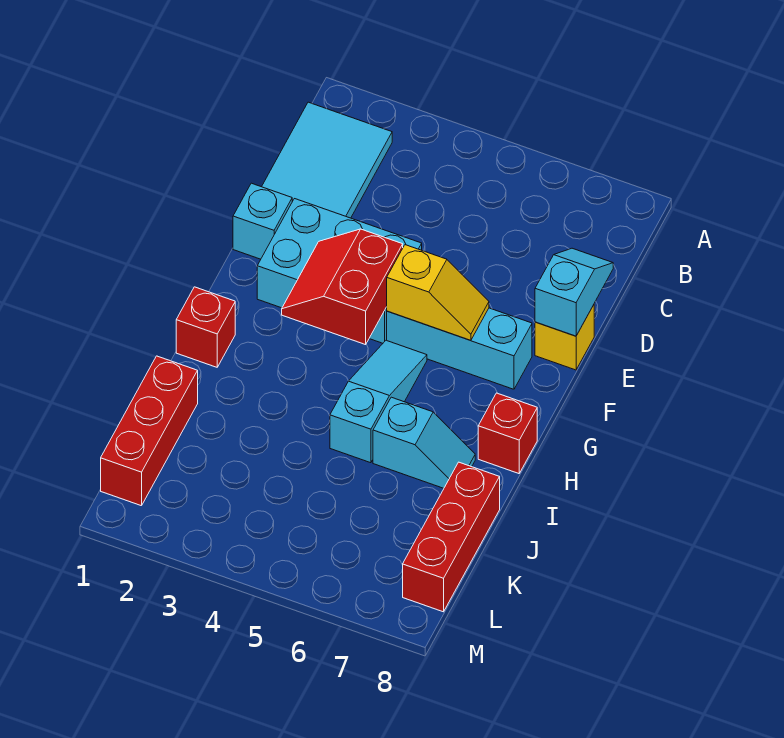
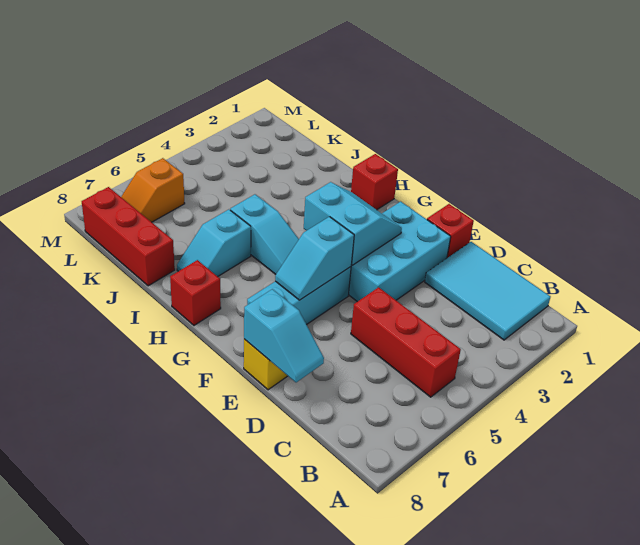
cyan brick E1 level 1 -> red brick E1 level 1
red slope F3:G4 level 2 top 4 -> cyan slope F3:G4 level 2 top 4
yellow slope F5:F6 level 2 top 5 -> cyan slope F5:F6 level 2 top 5
red brick J1:L1 level 1 -> red brick B5:D5 level 1
none -> orange slope L6:L7 level 1 top 6

